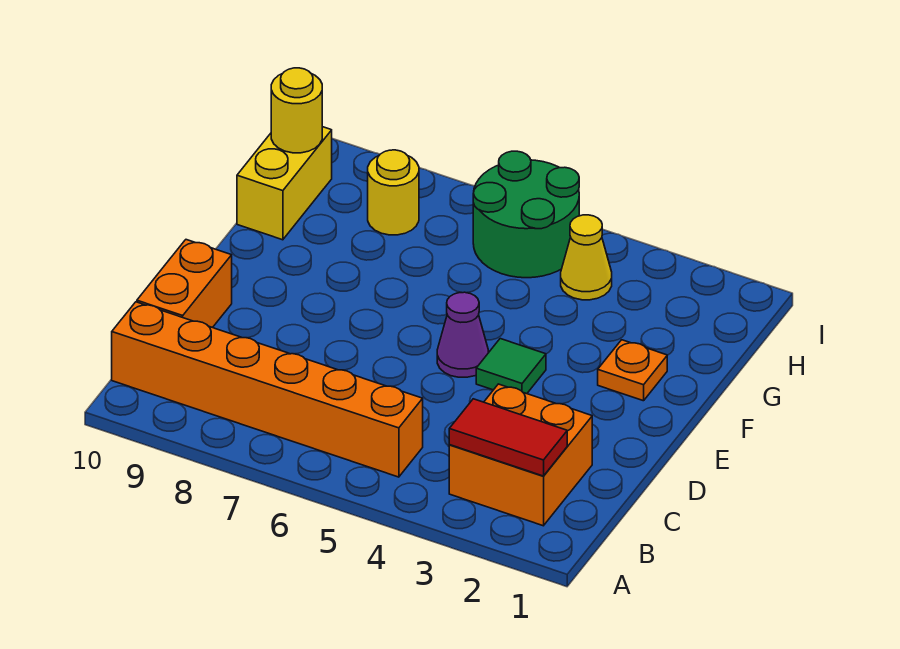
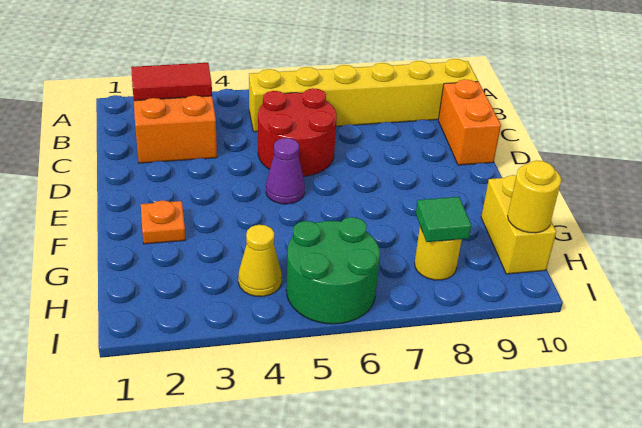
orange brick B5:B10 level 1 -> yellow brick B5:B10 level 1
none -> red round brick C5:D6 level 1
green tile E4 level 1 -> green tile H8 level 2

